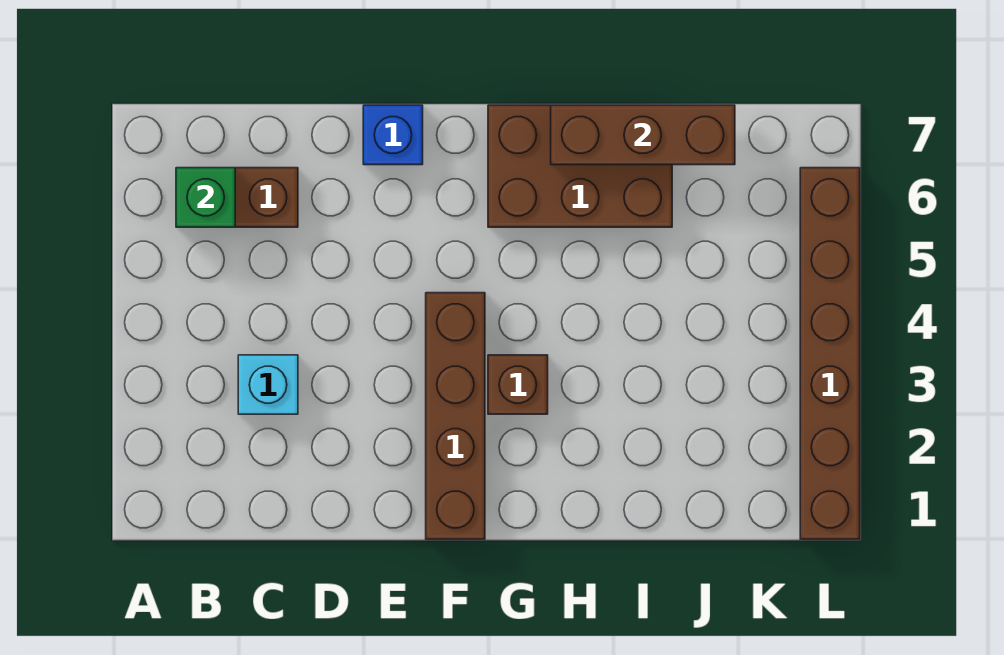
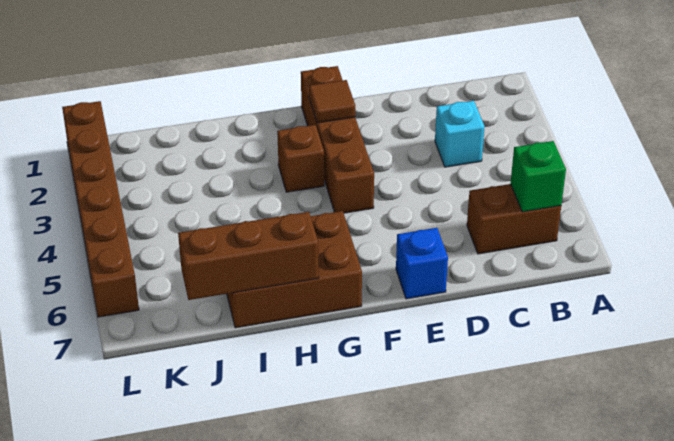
none -> brown tile F2 level 2

